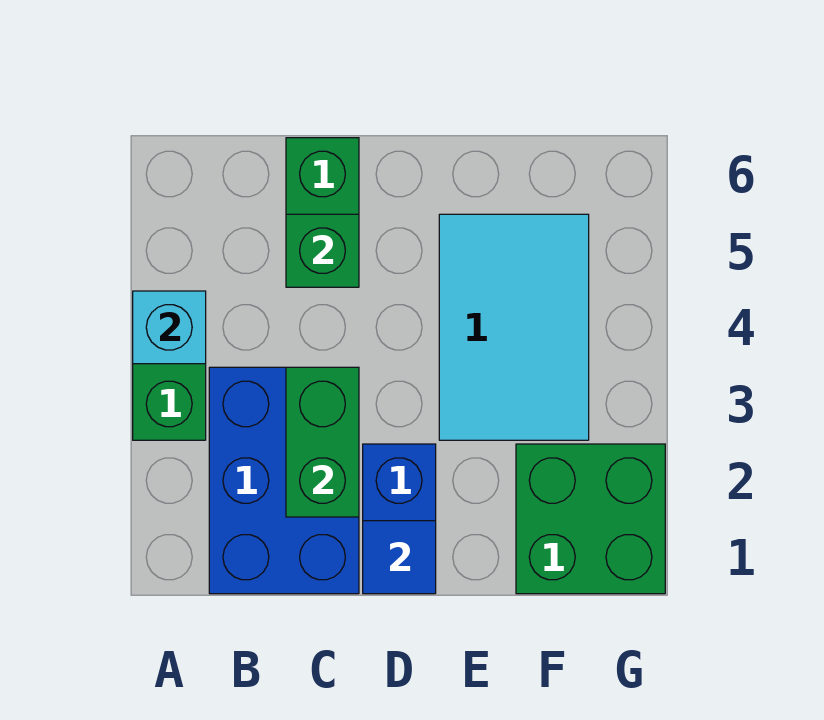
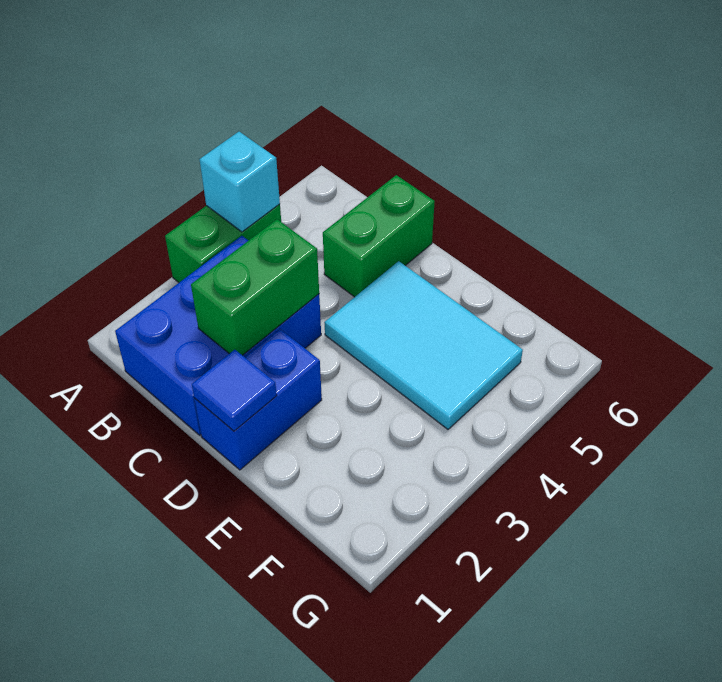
green brick C5 level 2 -> none
cyan tile E3:F5 level 1 -> cyan tile D4:F5 level 1
green brick F1:G2 level 1 -> none

